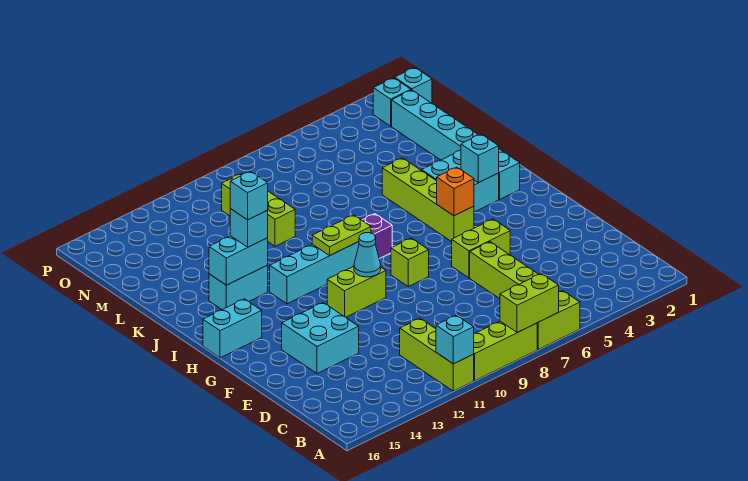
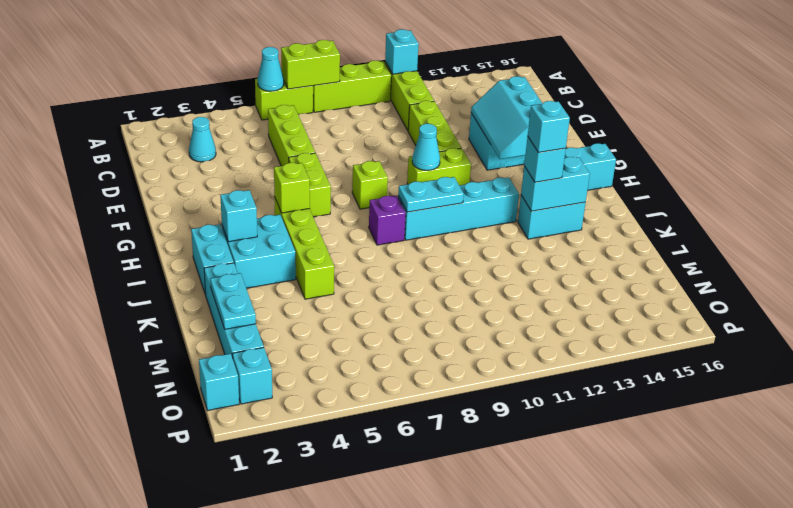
none -> cyan cone A6 level 2
none -> cyan cone C3 level 1
none -> cyan slope E13:G14 level 2 top 14
lime brick F5:F6 level 1 -> lime brick F6:G6 level 1
orange brick H5 level 2 -> lime brick H5 level 2
lime plate I9:I10 level 2 -> cyan plate I9:I10 level 2
none -> cyan plate L2:M2 level 2
lime brick L10:N10 level 1 -> lime brick D11:F11 level 1

